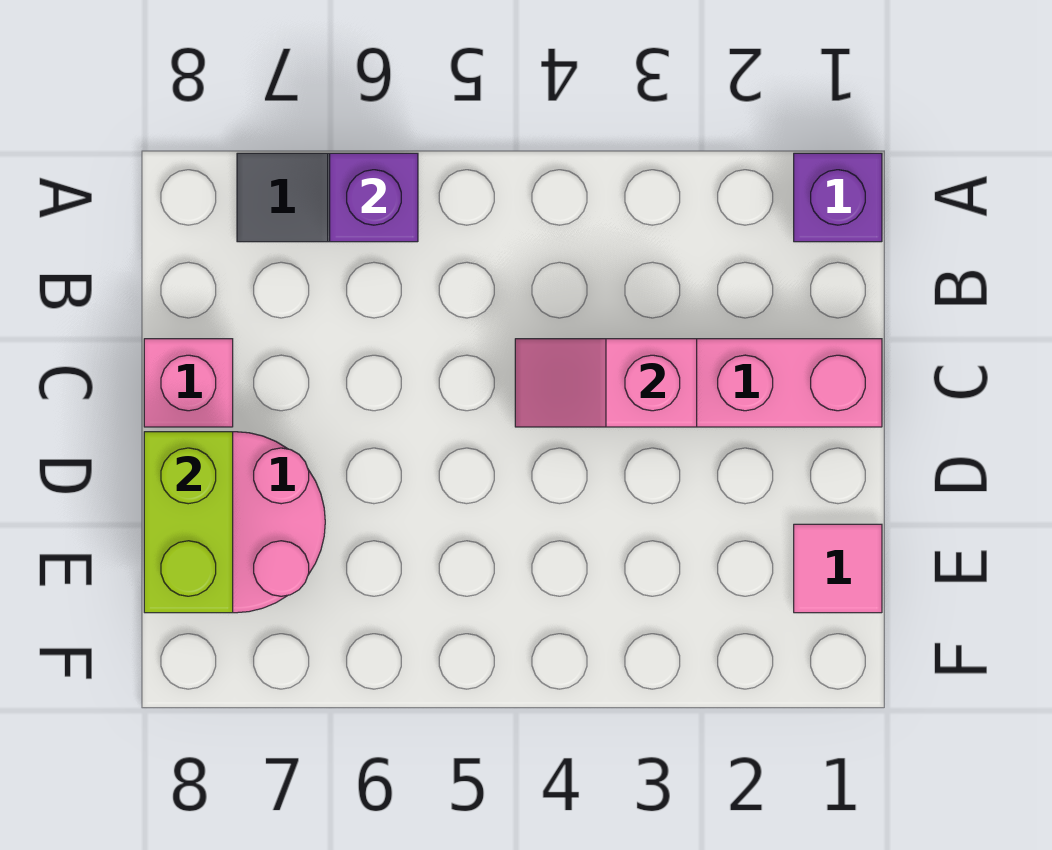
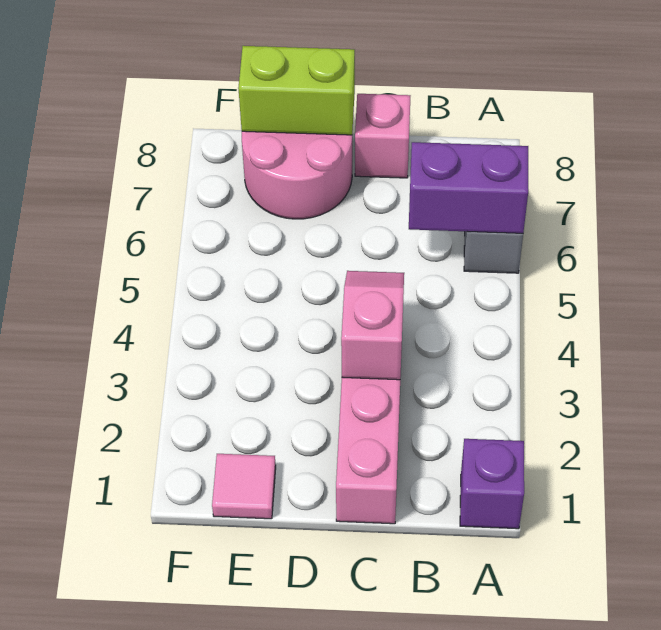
purple brick A6 level 2 -> purple brick A6:B6 level 2

